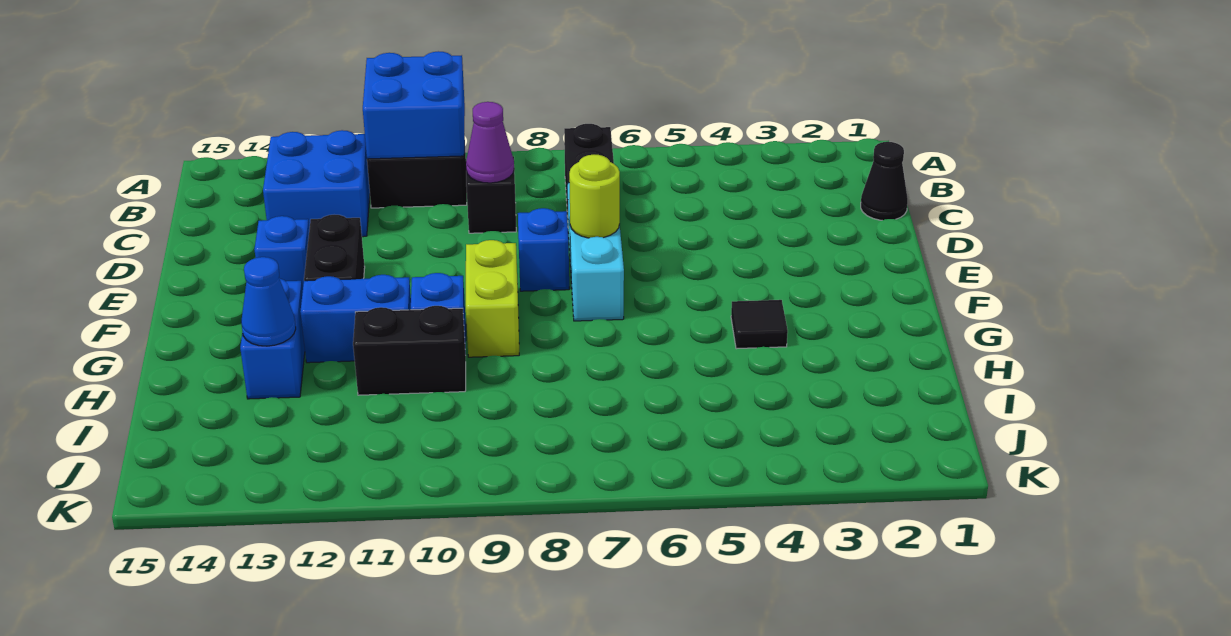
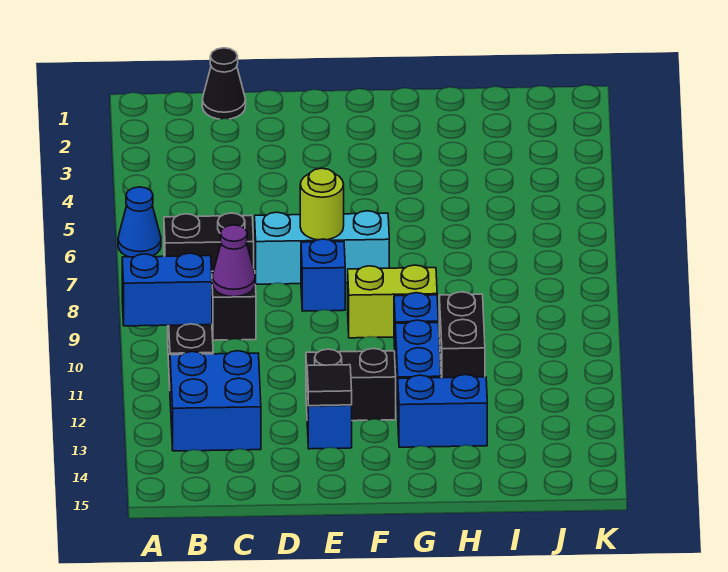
blue brick A10:B11 level 2 -> blue brick A10:B10 level 2
black tile G4 level 1 -> black tile E13 level 2
blue cone H13 level 2 -> blue cone A6 level 1

